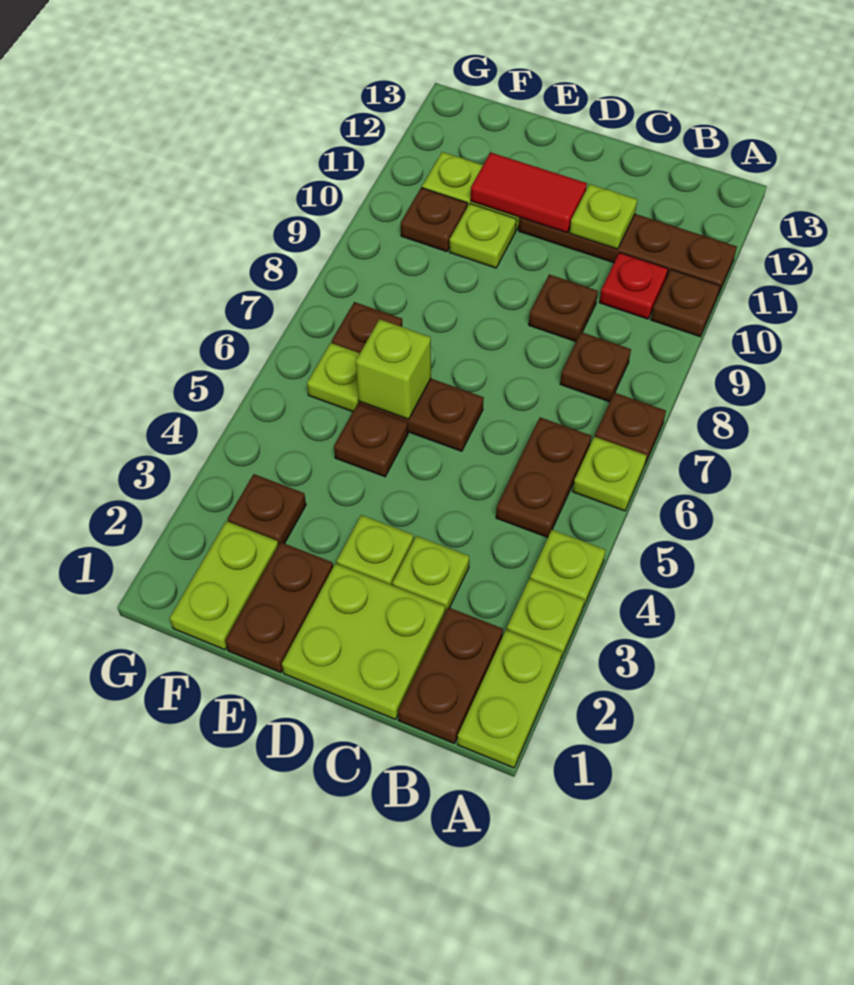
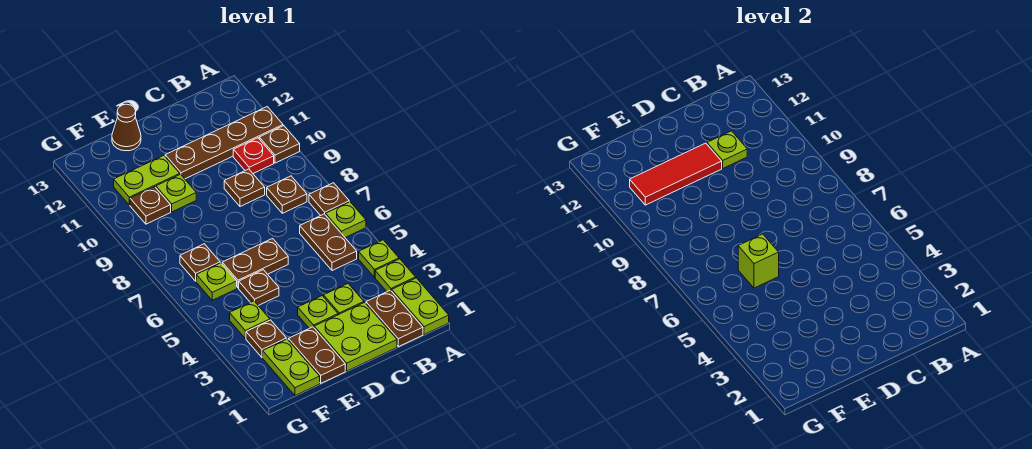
red tile D11:E11 level 2 -> red tile D11:F11 level 2
none -> brown cone E13 level 1
none -> lime plate F4 level 1

